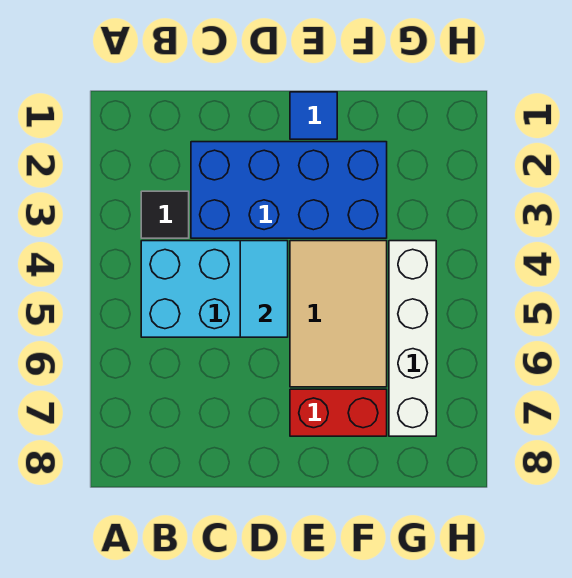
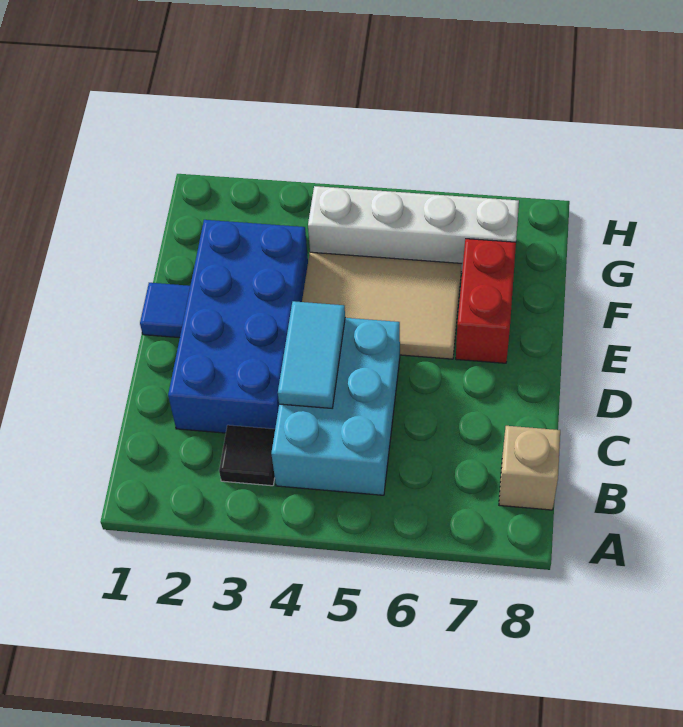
none -> tan brick B8 level 1
cyan tile D4:D5 level 2 -> cyan tile C4:D4 level 2

